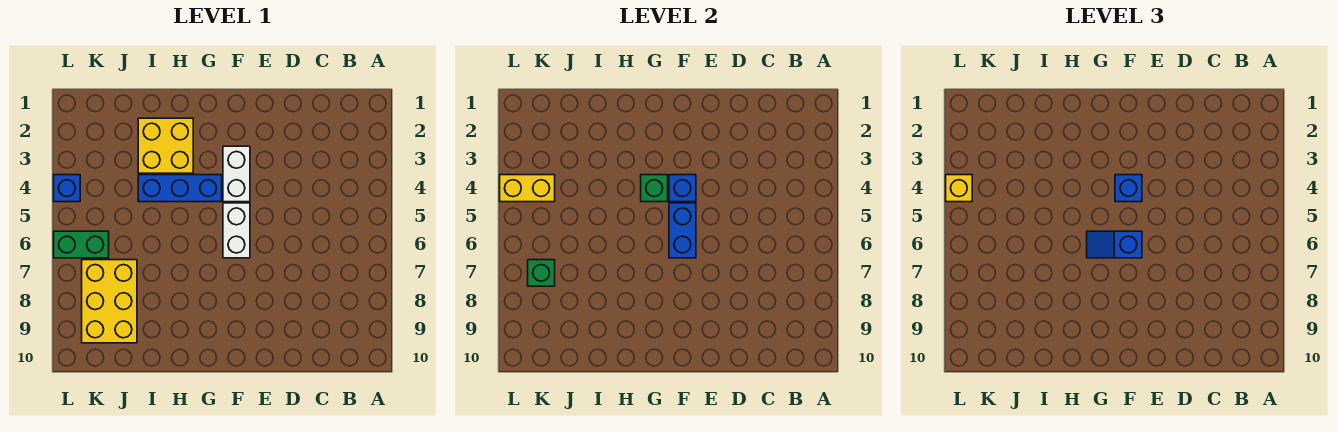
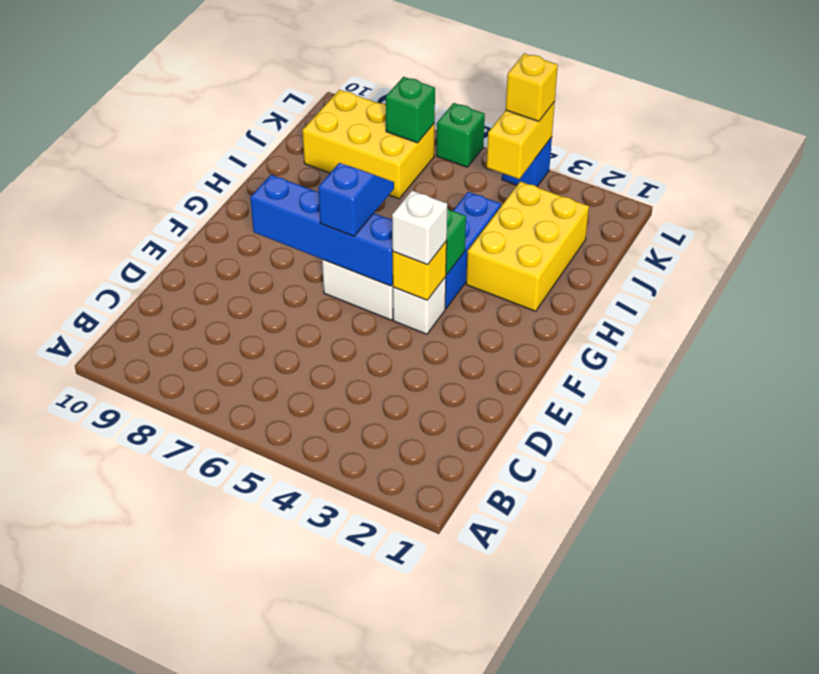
white brick F3:F4 level 1 -> white brick F4 level 1
blue brick F4 level 2 -> yellow brick F4 level 2
blue brick F4 level 3 -> white brick F4 level 3
blue brick F5:F6 level 2 -> blue brick F5:F8 level 2
yellow brick H2:I3 level 1 -> yellow brick H2:J3 level 1
green brick K6:L6 level 1 -> green brick L6 level 1

